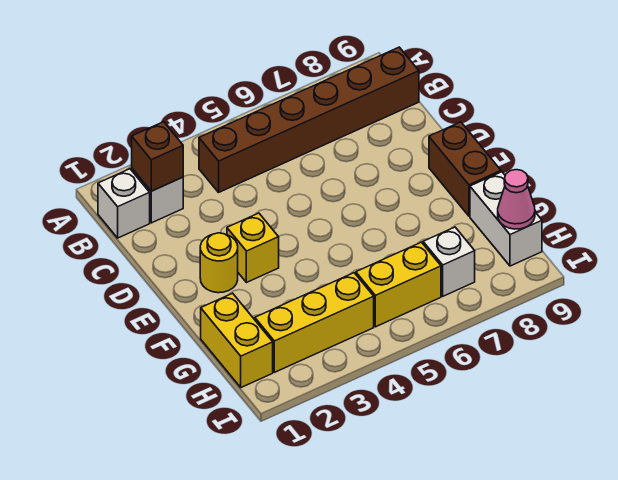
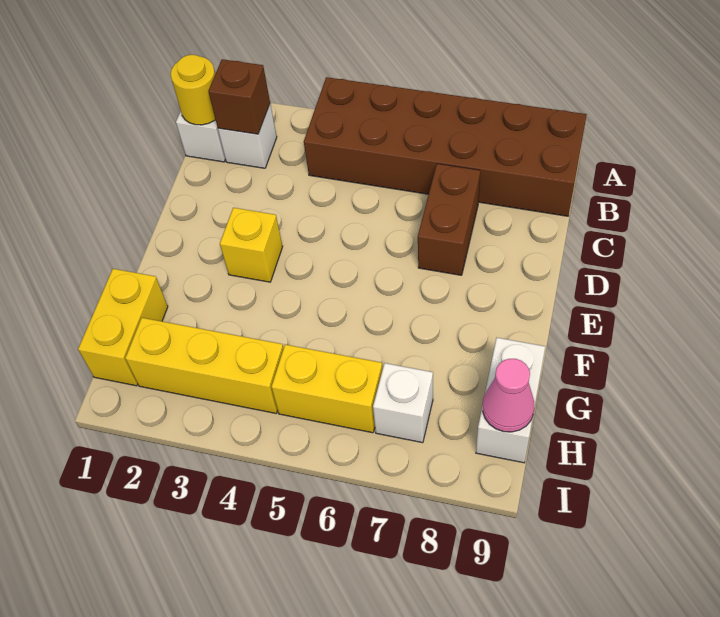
brown brick B4:B9 level 1 -> brown brick A4:B9 level 1
yellow round brick E2 level 1 -> yellow round brick B1 level 2
brown brick E9:F9 level 1 -> brown brick C7:D7 level 1

